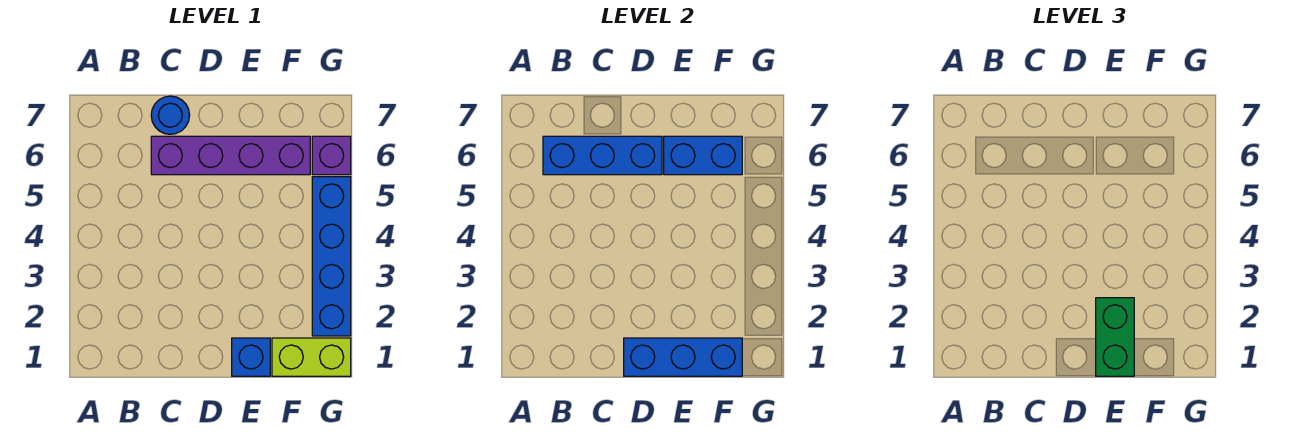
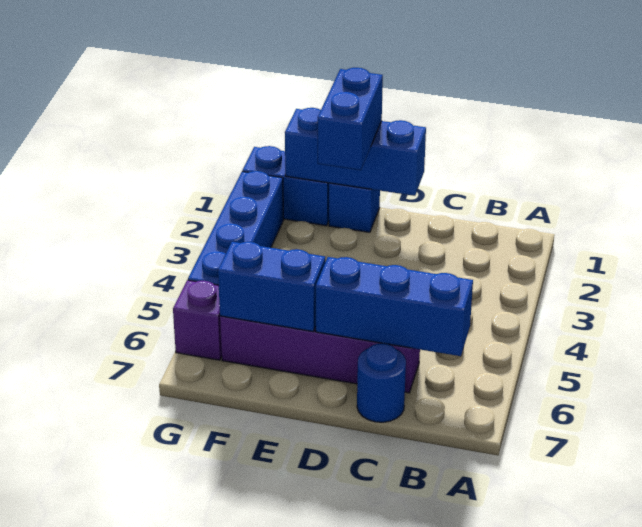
green brick E1:E2 level 3 -> blue brick E1:E2 level 3
lime brick F1:G1 level 1 -> blue brick F1:G1 level 1

